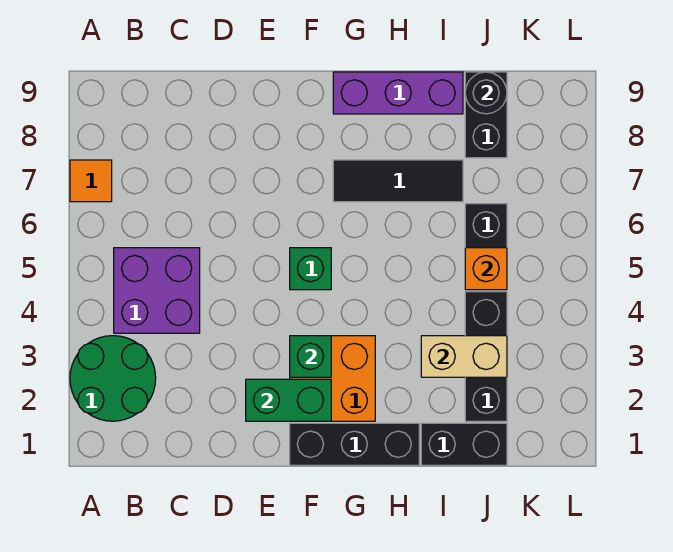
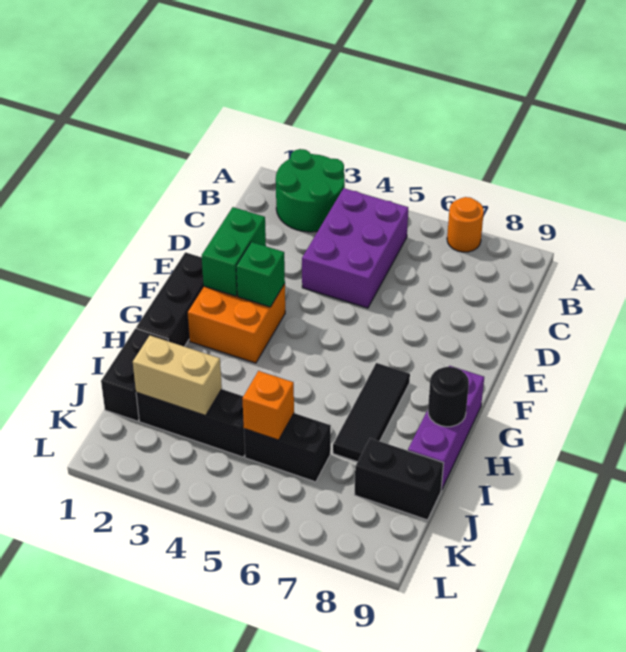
orange tile A7 level 1 -> orange round brick A7 level 1
purple brick B4:C5 level 1 -> purple brick B4:D5 level 1
green brick F5 level 1 -> none
tan brick I3:J3 level 2 -> tan brick J2:J3 level 2
black round brick J9 level 2 -> black round brick H9 level 2

